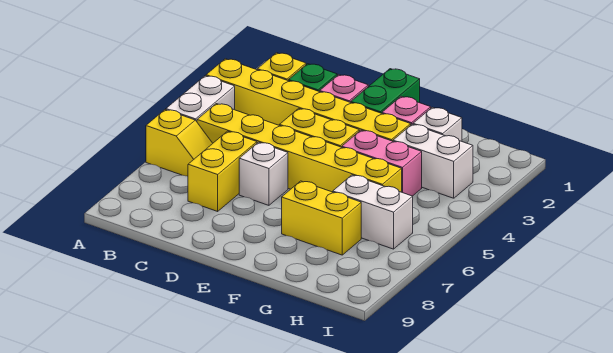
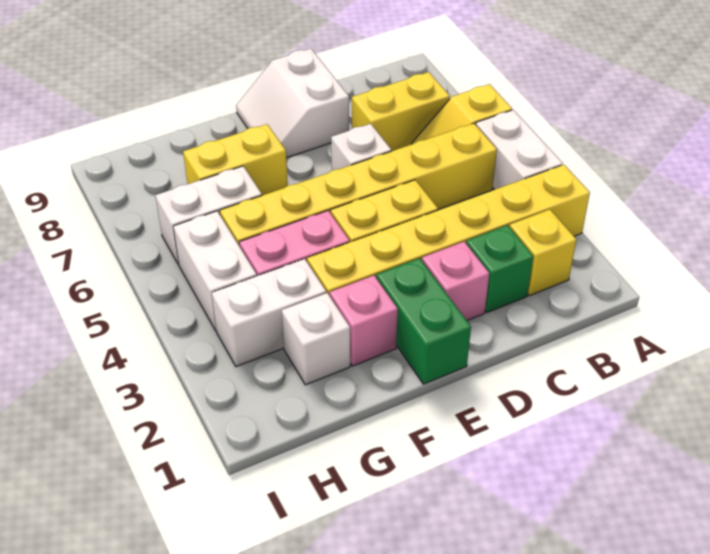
yellow brick C6:C7 level 1 -> yellow brick B7:C7 level 1
none -> white slope D8:E9 level 1 top D
none -> white brick H4:H5 level 1

